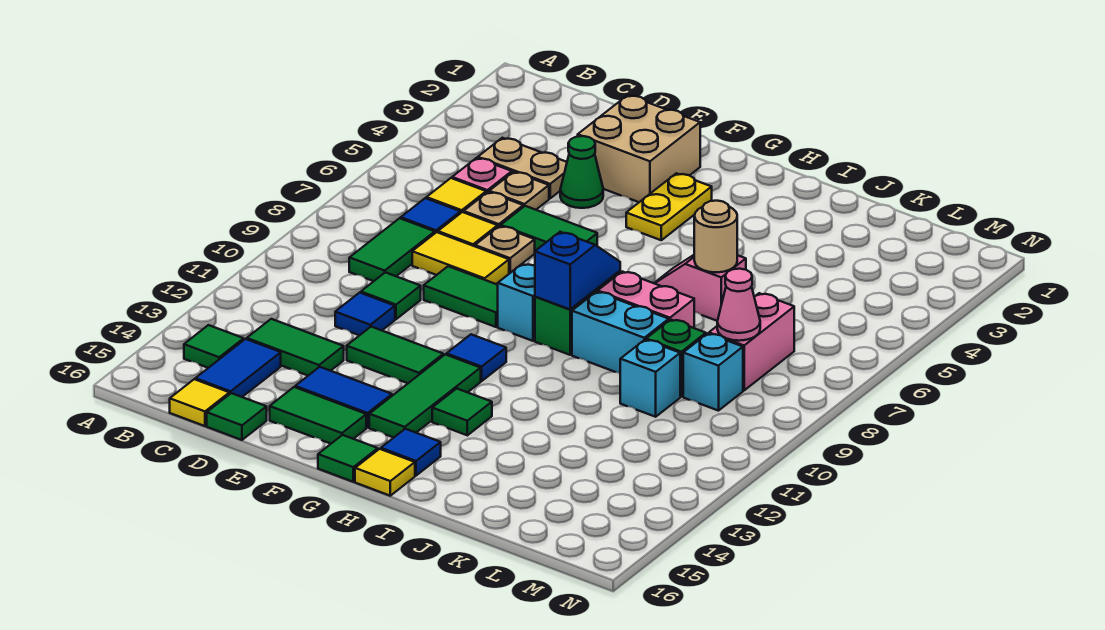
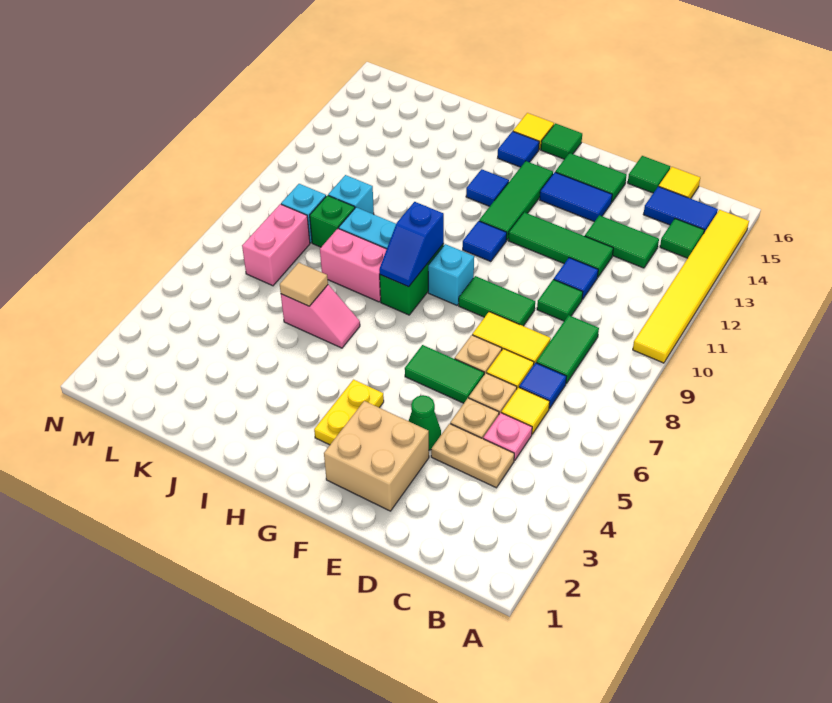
none -> yellow tile A10:A15 level 1
blue tile C14:C15 level 1 -> blue tile B15:C15 level 1
green tile E12:F12 level 1 -> green tile D12:F12 level 1
green tile H13 level 1 -> blue tile H13 level 1
tan round brick J6 level 2 -> tan tile J6 level 2
pink cone L8 level 2 -> none

